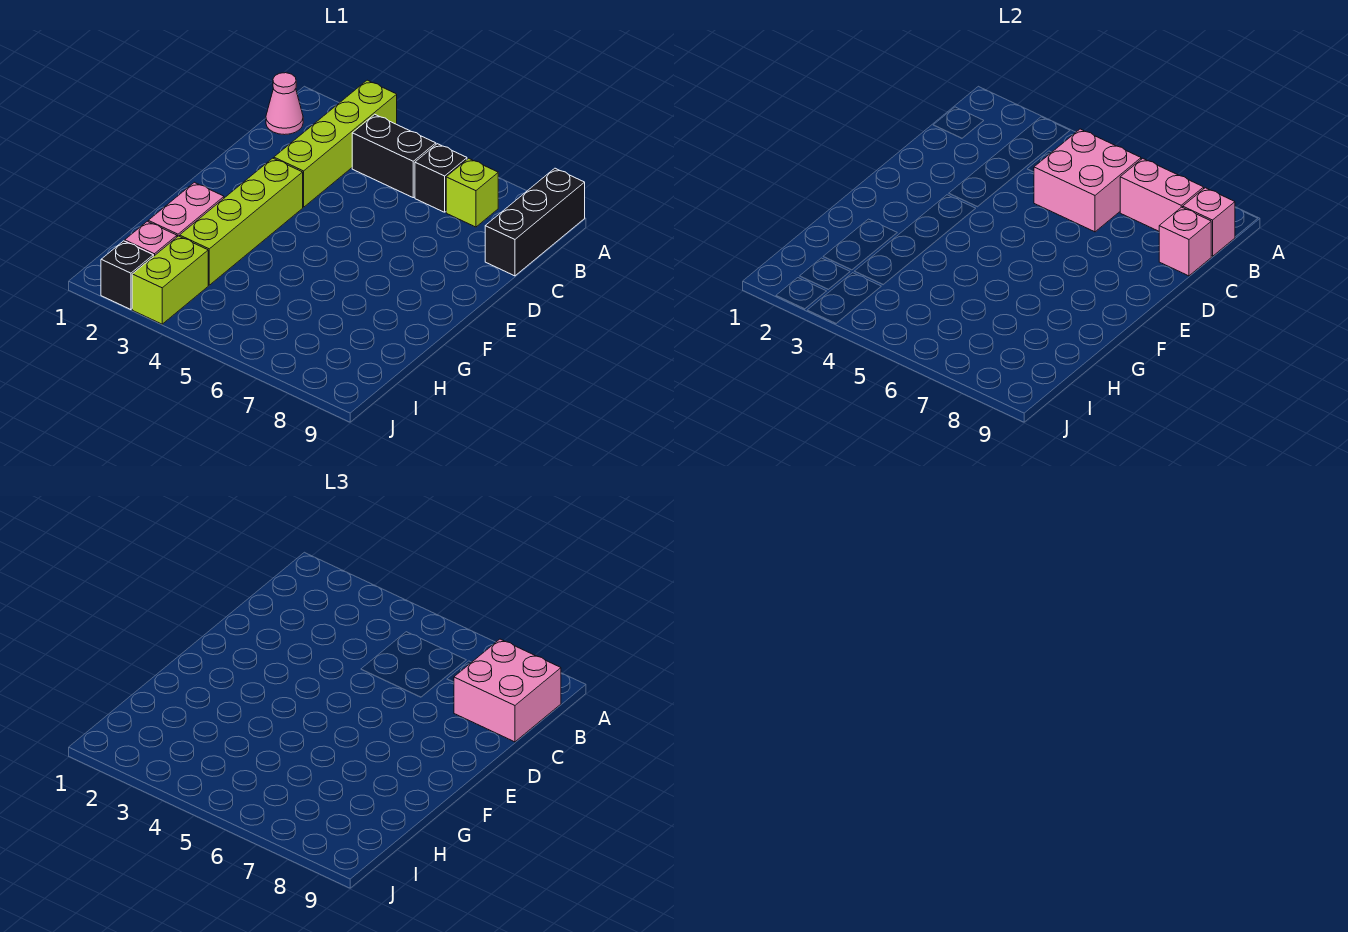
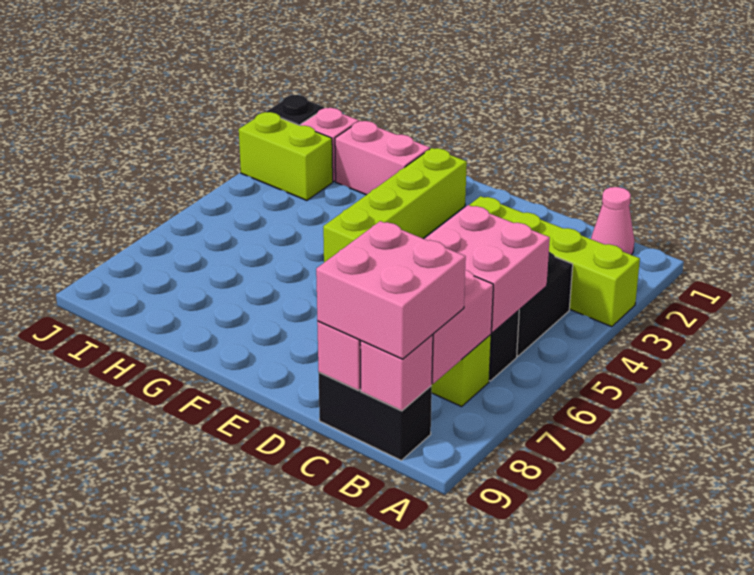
black brick A9:C9 level 1 -> black brick B9:C9 level 1
lime brick E3:H3 level 1 -> lime brick F2:F5 level 1

